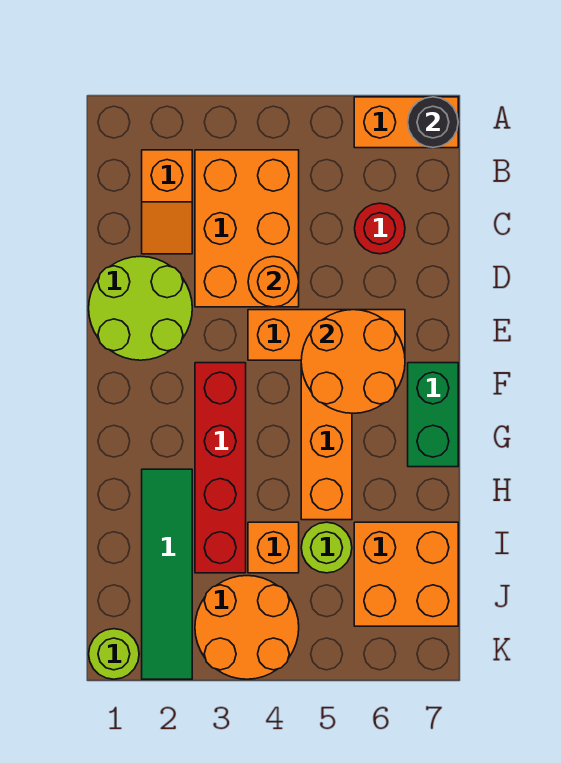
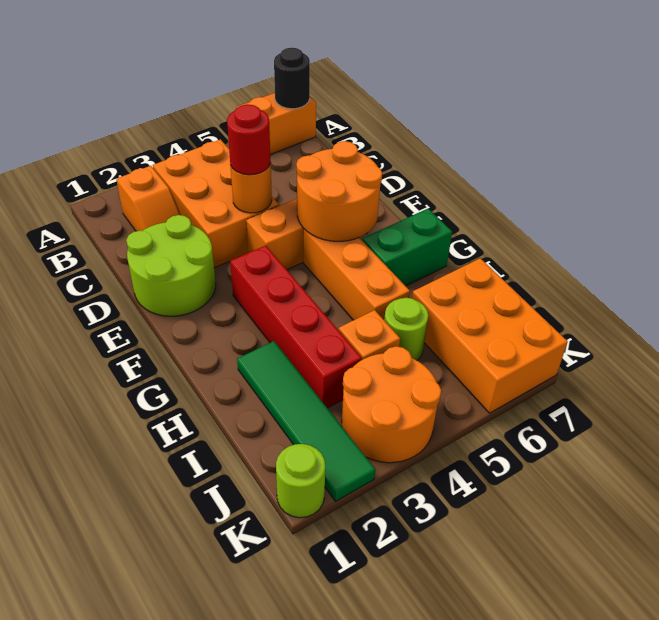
red round brick C6 level 1 -> red round brick D4 level 3
green brick F7:G7 level 1 -> green brick G6:G7 level 1
orange brick I6:J7 level 1 -> orange brick I6:K7 level 1

